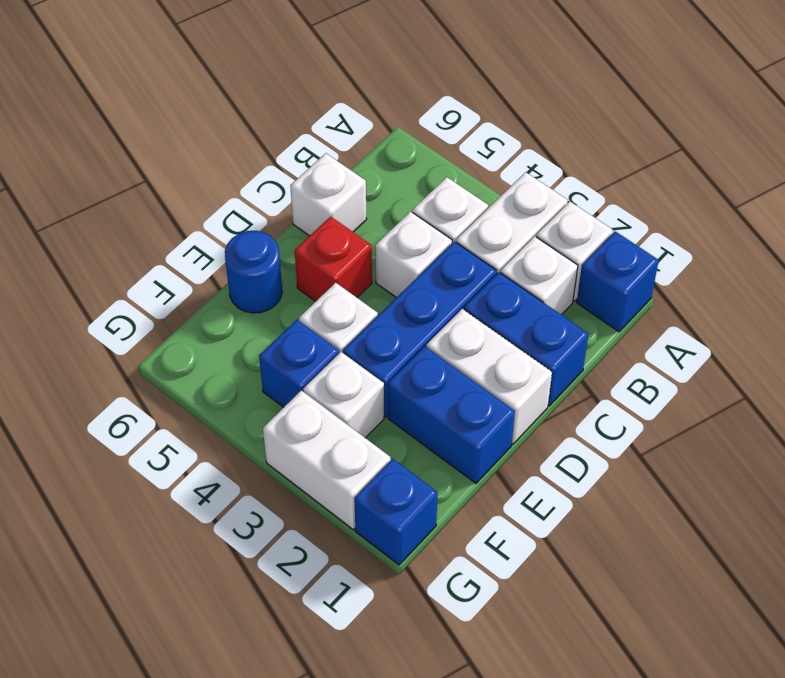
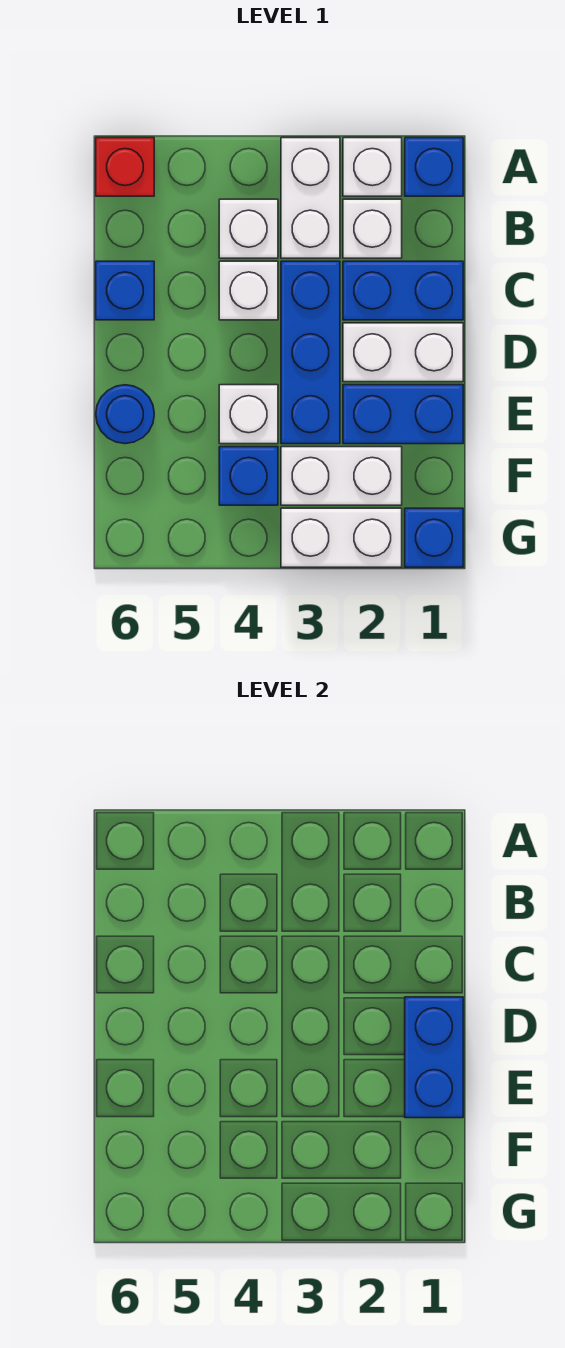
white brick C6 level 1 -> blue brick C6 level 1
none -> blue brick D1:E1 level 2
red brick D5 level 1 -> red brick A6 level 1
white brick F3 level 1 -> white brick F2:F3 level 1

